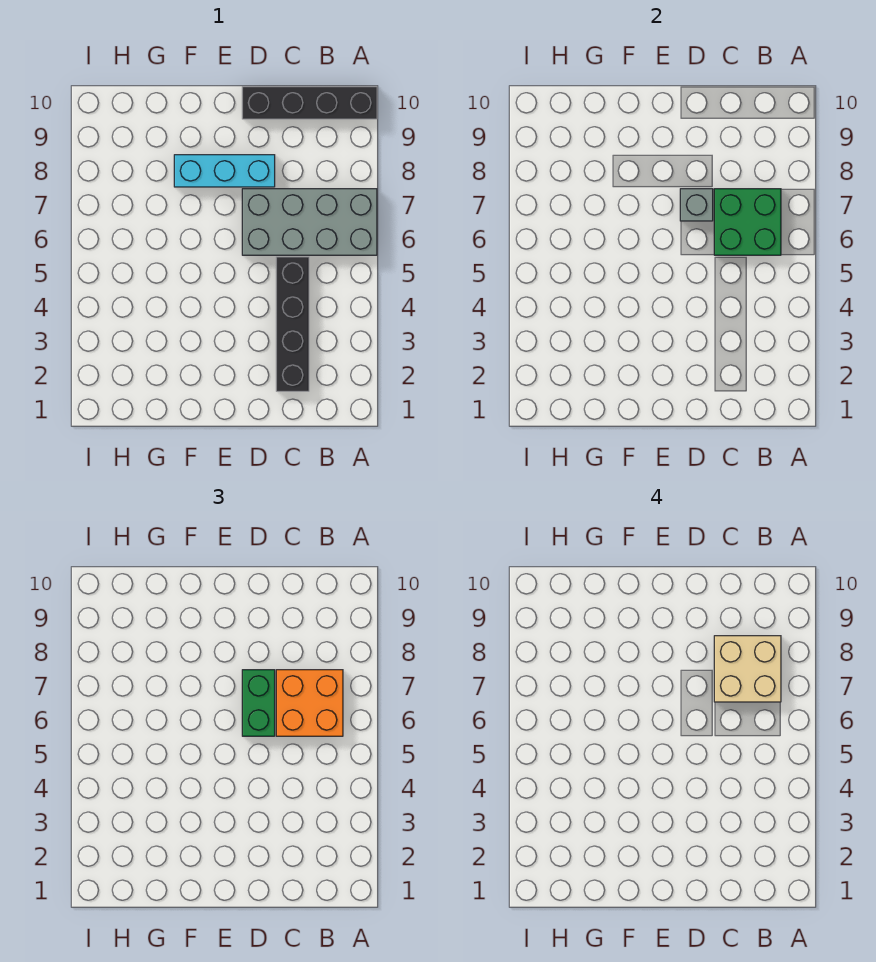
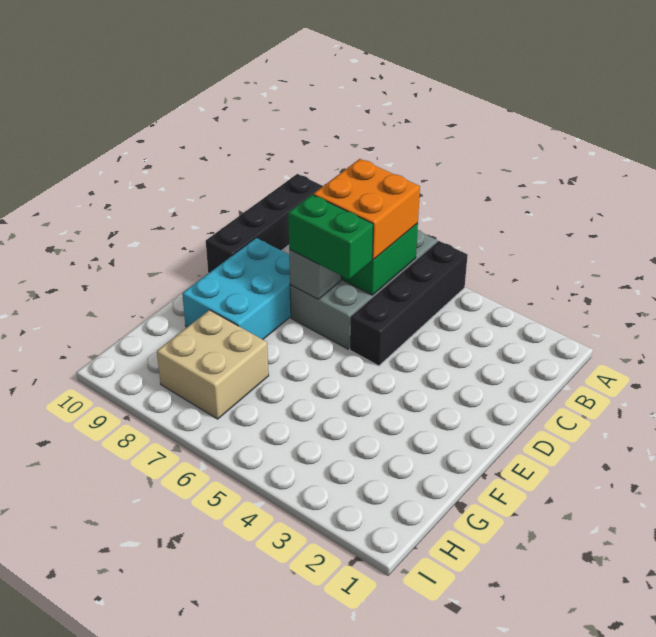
tan brick B7:C8 level 4 -> tan brick G7:H8 level 1
black brick C2:C5 level 1 -> black brick A5:D5 level 1
cyan brick D8:F8 level 1 -> cyan brick D8:F9 level 1

